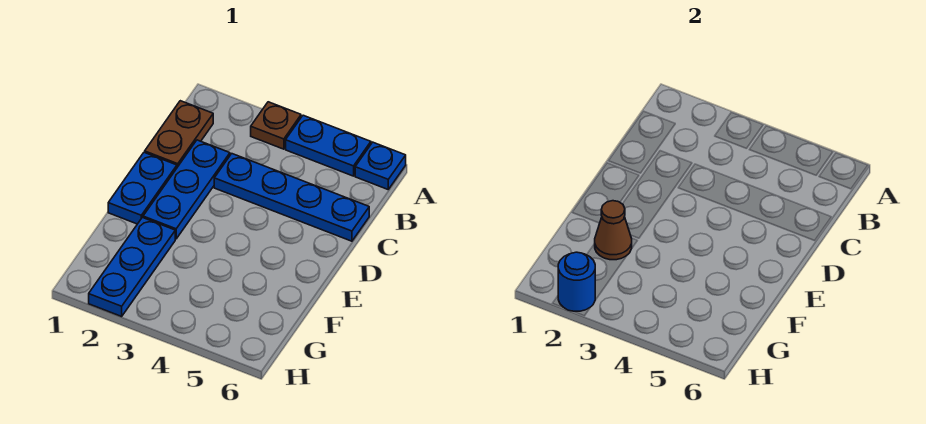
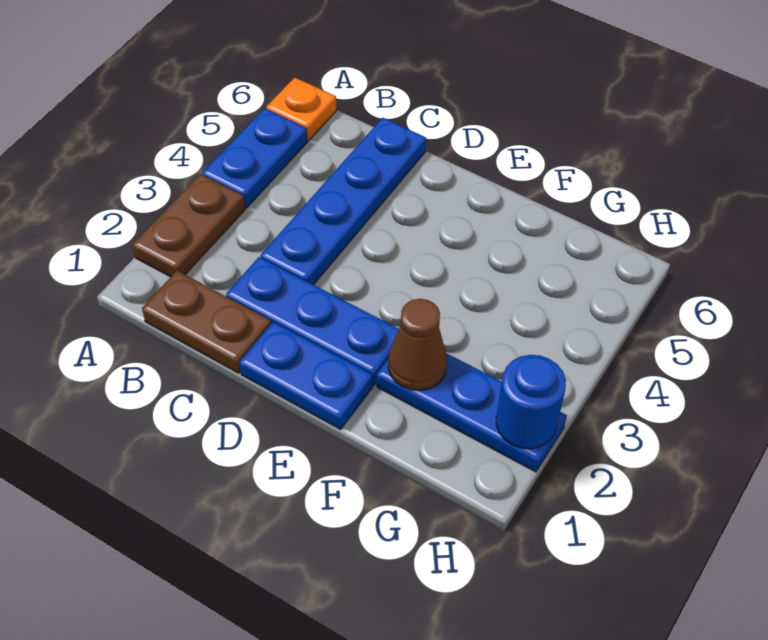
brown plate A3 level 1 -> brown plate A2:A3 level 1
blue plate A6 level 1 -> orange plate A6 level 1

